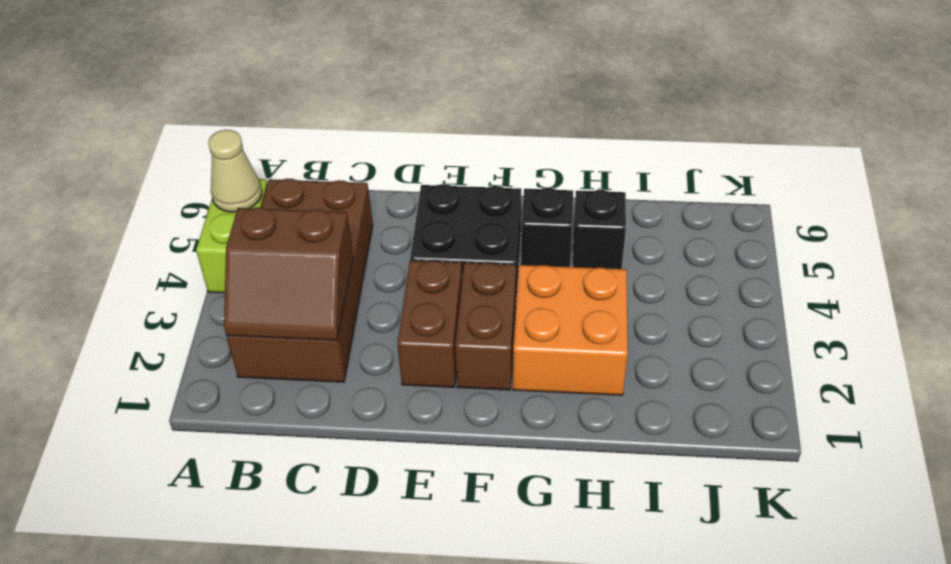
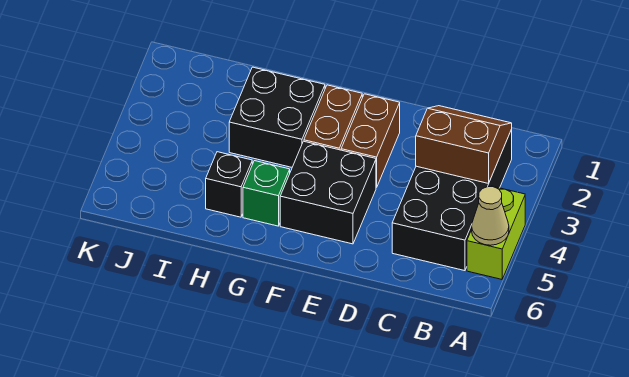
brown brick B2:C5 level 1 -> black brick B2:C5 level 1
orange brick G2:H3 level 1 -> black brick G2:H3 level 1
black brick G5 level 1 -> green brick G5 level 1

